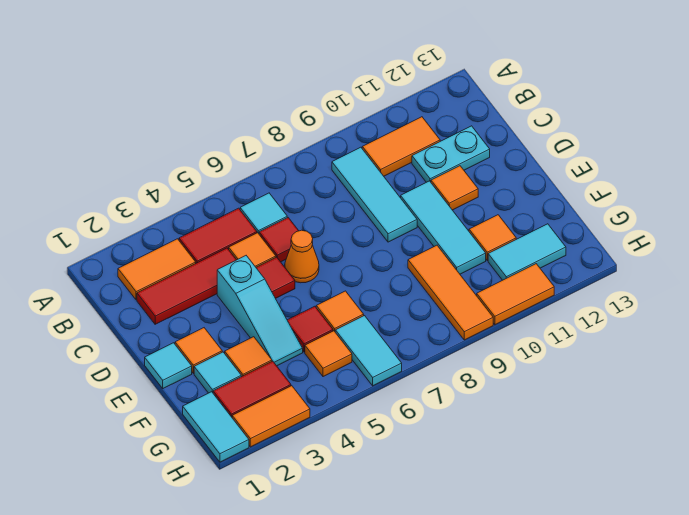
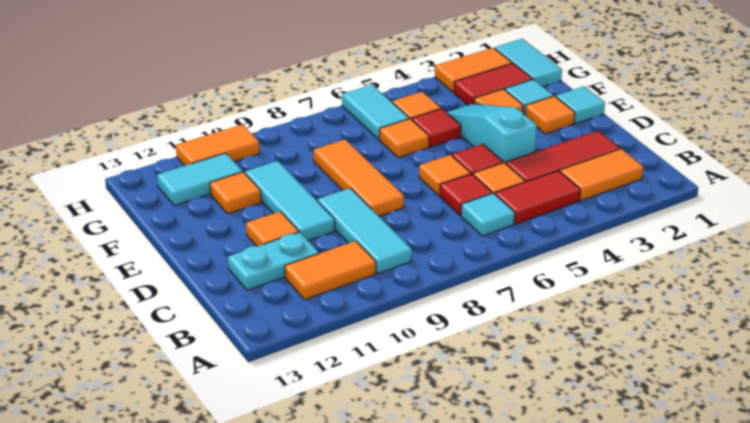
orange cone D6 level 1 -> orange tile D6 level 1
orange tile F9:H9 level 1 -> orange tile D8:F8 level 1

